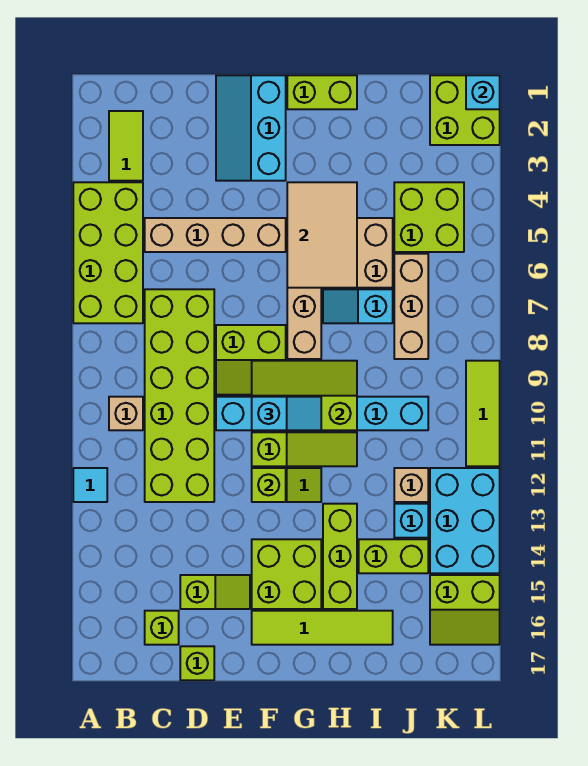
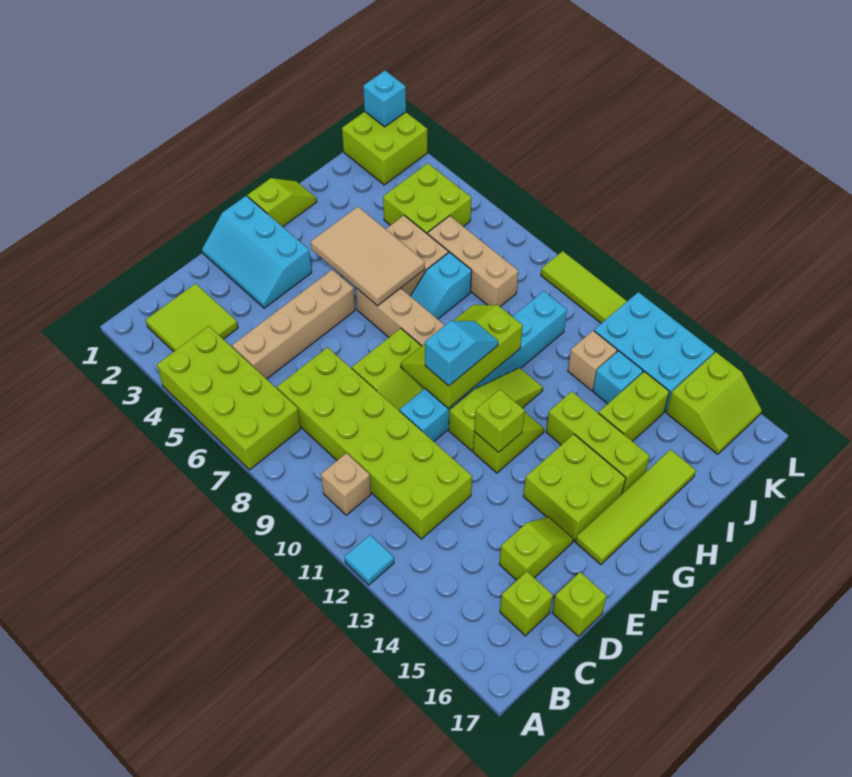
lime tile B2:B3 level 1 -> lime tile B2:C3 level 1
lime brick G1:H1 level 1 -> lime slope G1:H1 level 1 top G

